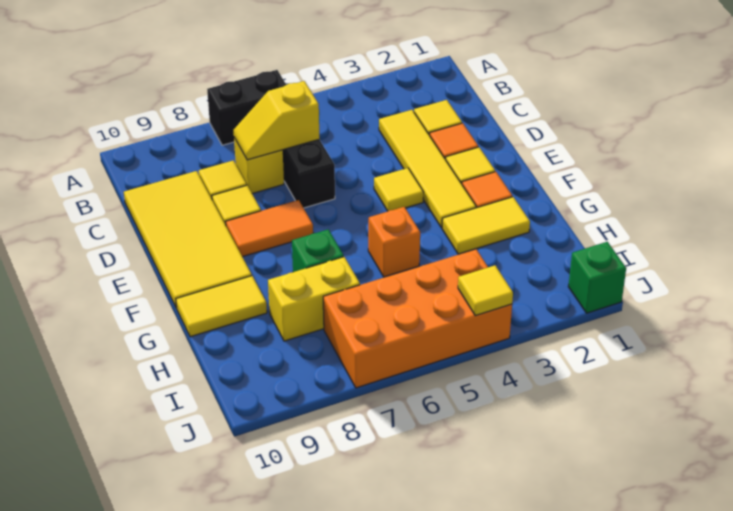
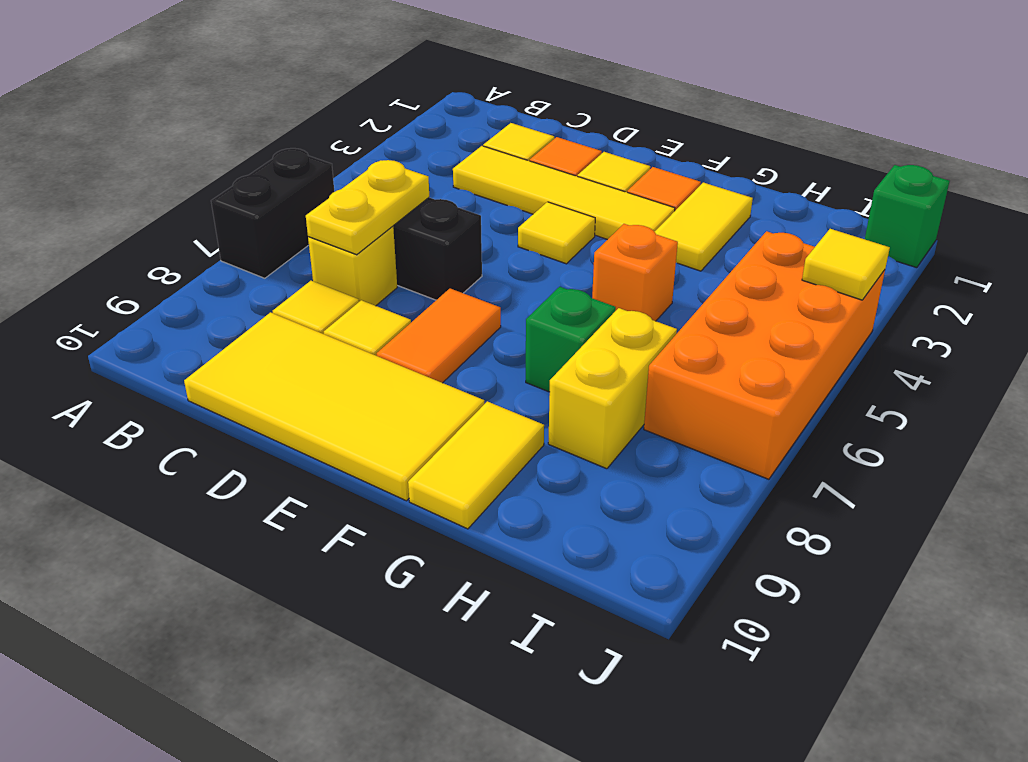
yellow slope C6:C7 level 2 top 6 -> yellow plate C6:C7 level 2

